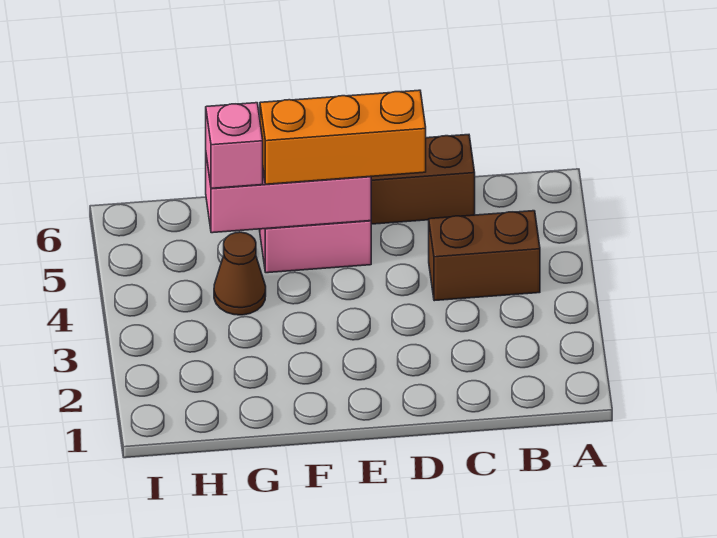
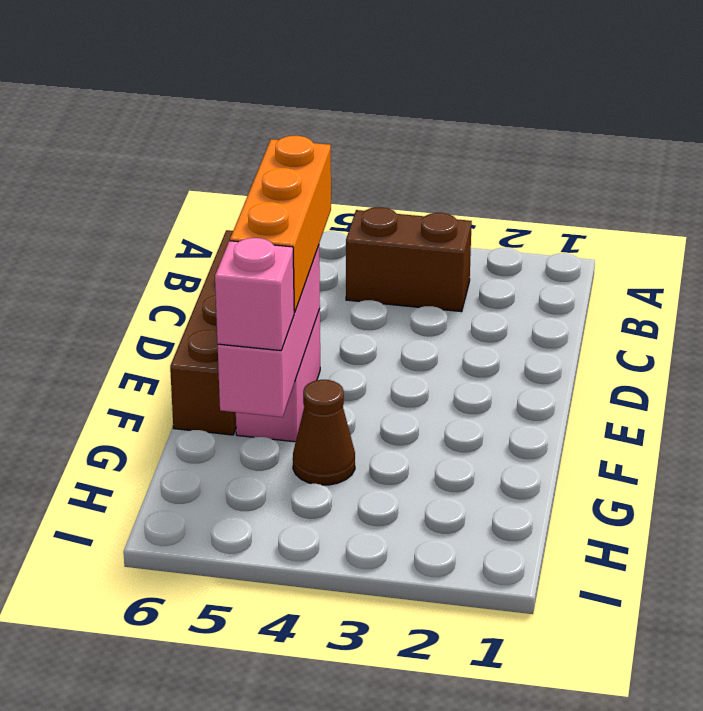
brown brick B4:C4 level 1 -> brown brick B3:B4 level 1

